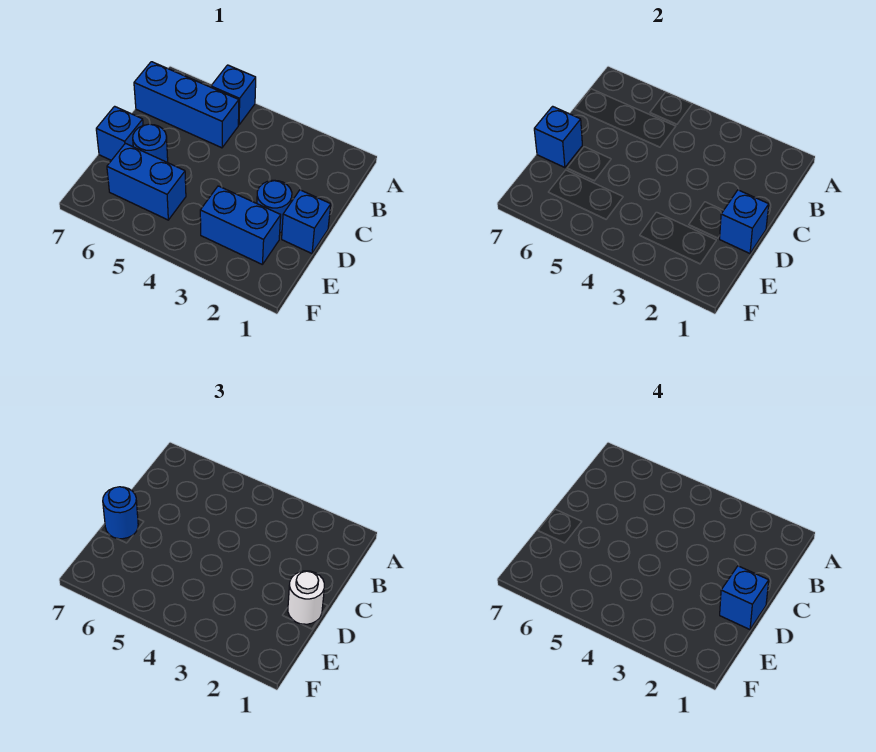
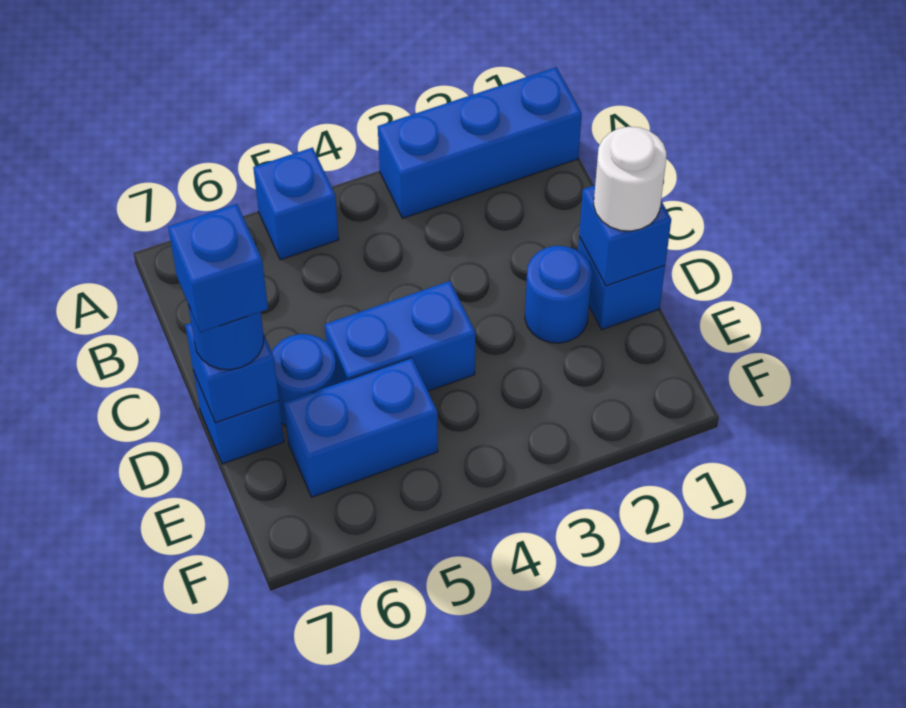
blue brick B5:B7 level 1 -> blue brick A1:A3 level 1
blue brick D1 level 4 -> blue brick D7 level 4
blue brick E2:E3 level 1 -> blue brick D4:D5 level 1

